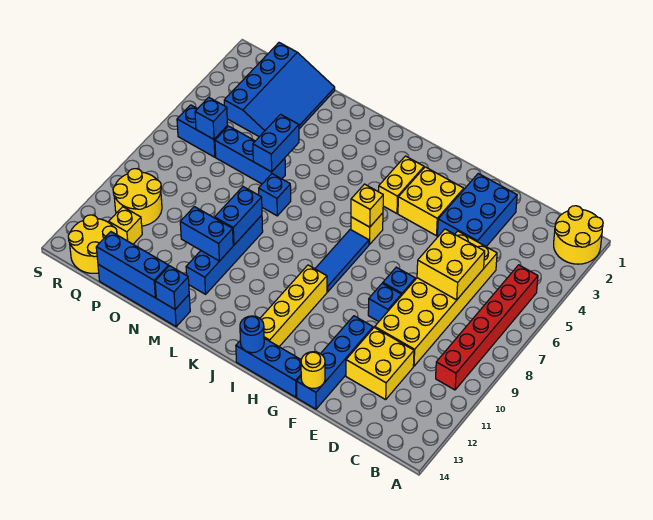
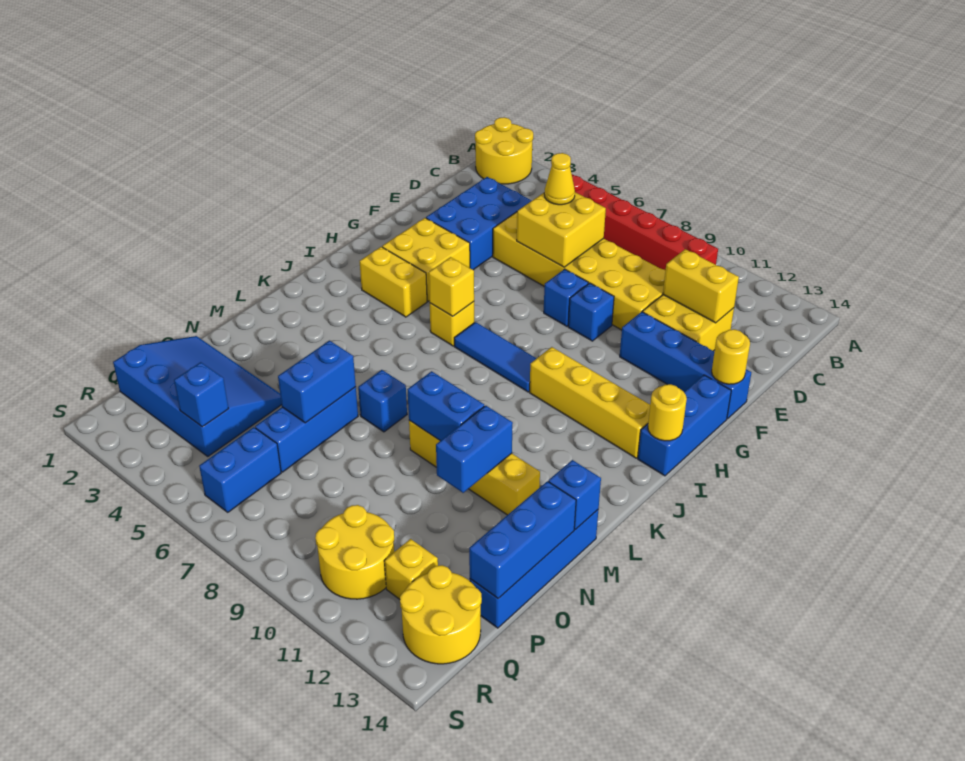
none -> yellow cone D6 level 3
none -> yellow brick D11:D12 level 2
blue brick E2:F4 level 1 -> blue brick D3:F4 level 1
blue round brick I14 level 2 -> yellow round brick I14 level 2
blue brick M9:M12 level 1 -> yellow brick M9:M12 level 1
blue brick N5:N6 level 2 -> blue brick N6:O6 level 2
blue brick Q6 level 2 -> blue brick Q4 level 2

